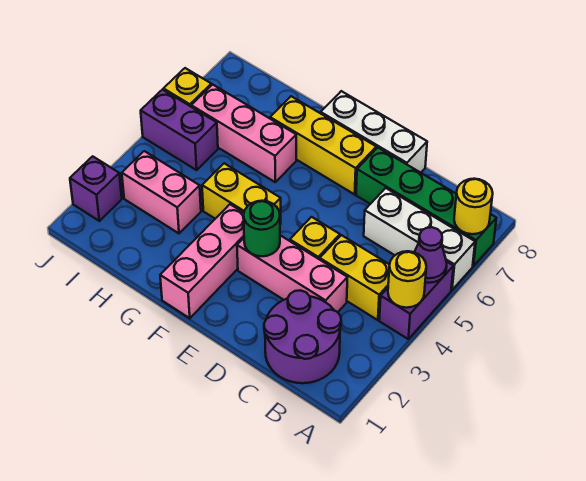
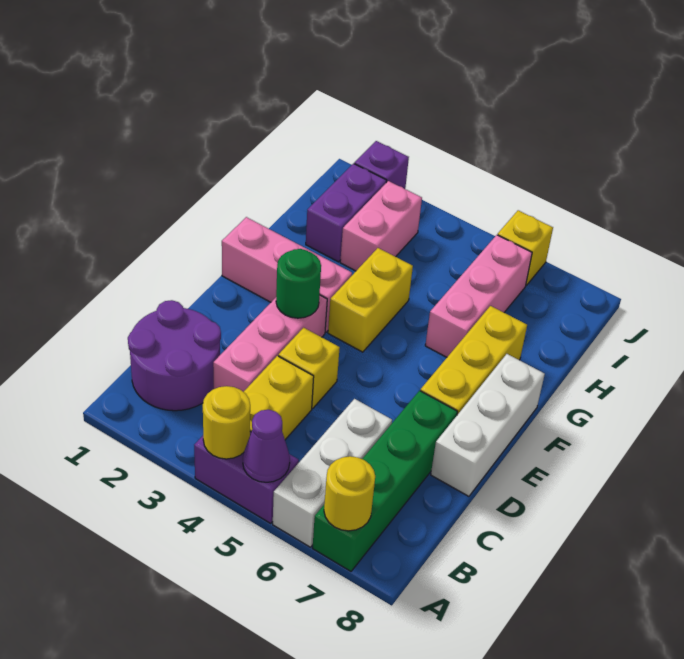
purple brick I5:J5 level 1 -> purple brick H2:I2 level 1

